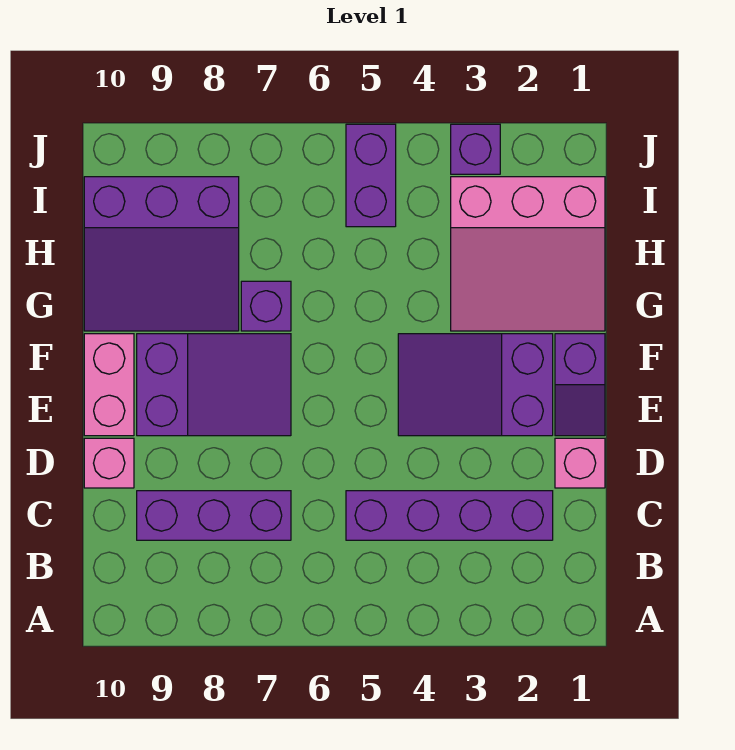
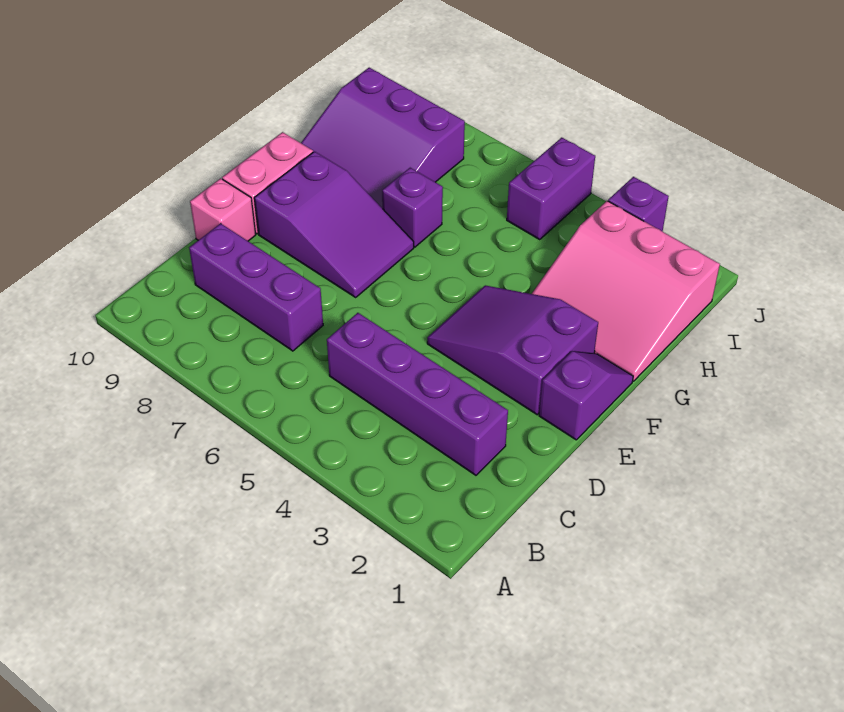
pink brick D1 level 1 -> none
purple slope E1:F1 level 1 top F -> purple slope E1:F1 level 1 top E

